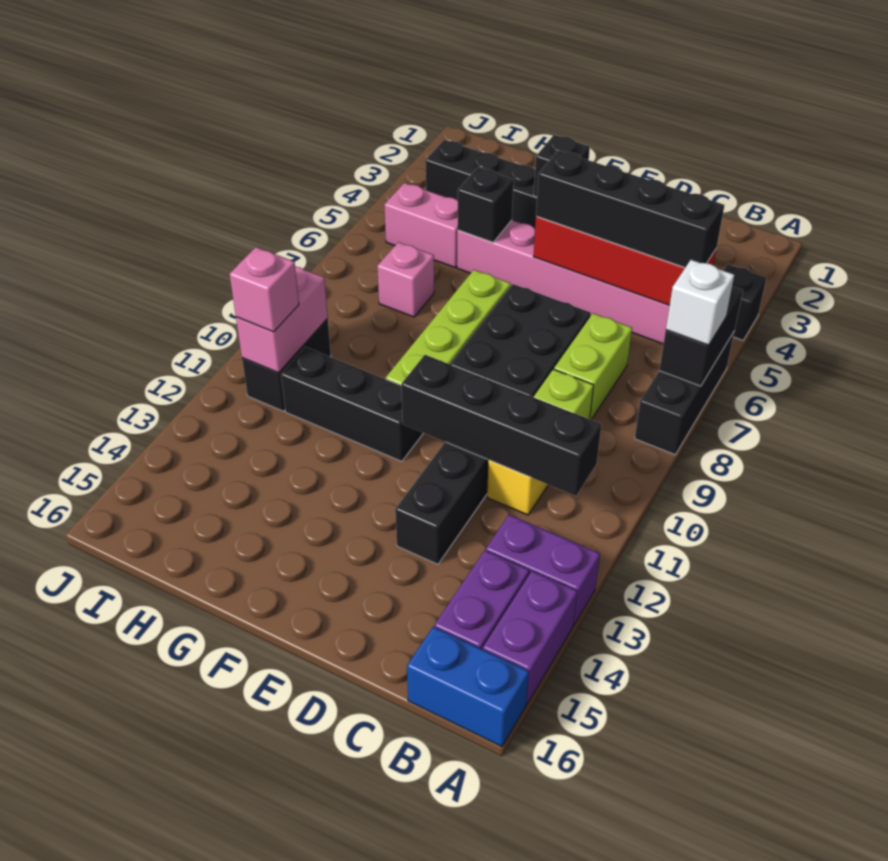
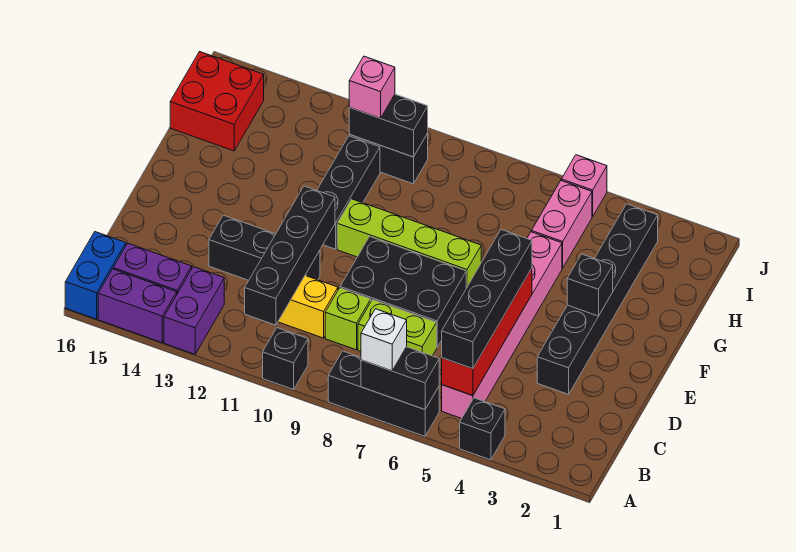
black brick G5 level 2 -> black brick A10 level 1
pink brick H7 level 1 -> pink brick J5 level 1
none -> red brick H15:I16 level 1
pink brick I10:I11 level 2 -> black brick I10:I11 level 2

